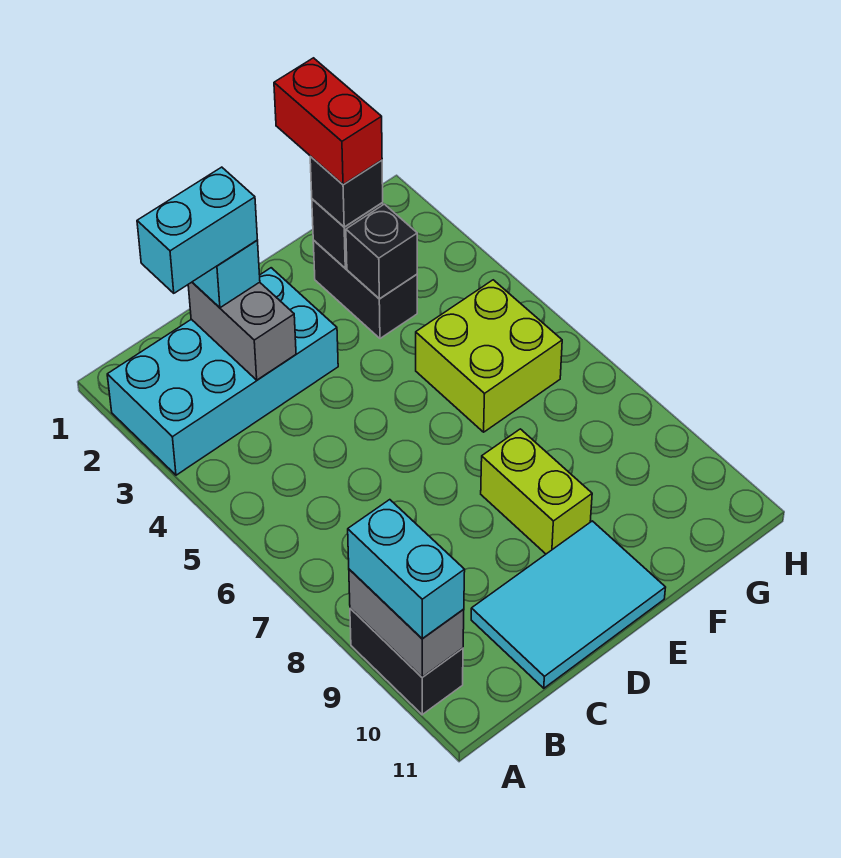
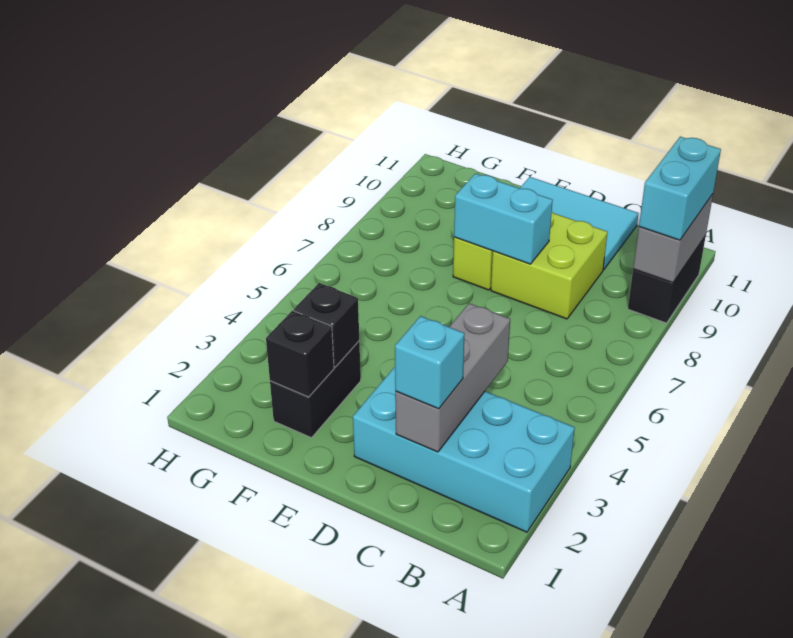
cyan brick B2:C2 level 4 -> cyan brick D8:E8 level 2
grey brick C2:C3 level 2 -> grey brick C2:C4 level 2
red brick F1:F2 level 4 -> none
black brick F2 level 3 -> none
lime brick F5:G6 level 1 -> lime brick C8:D9 level 1

